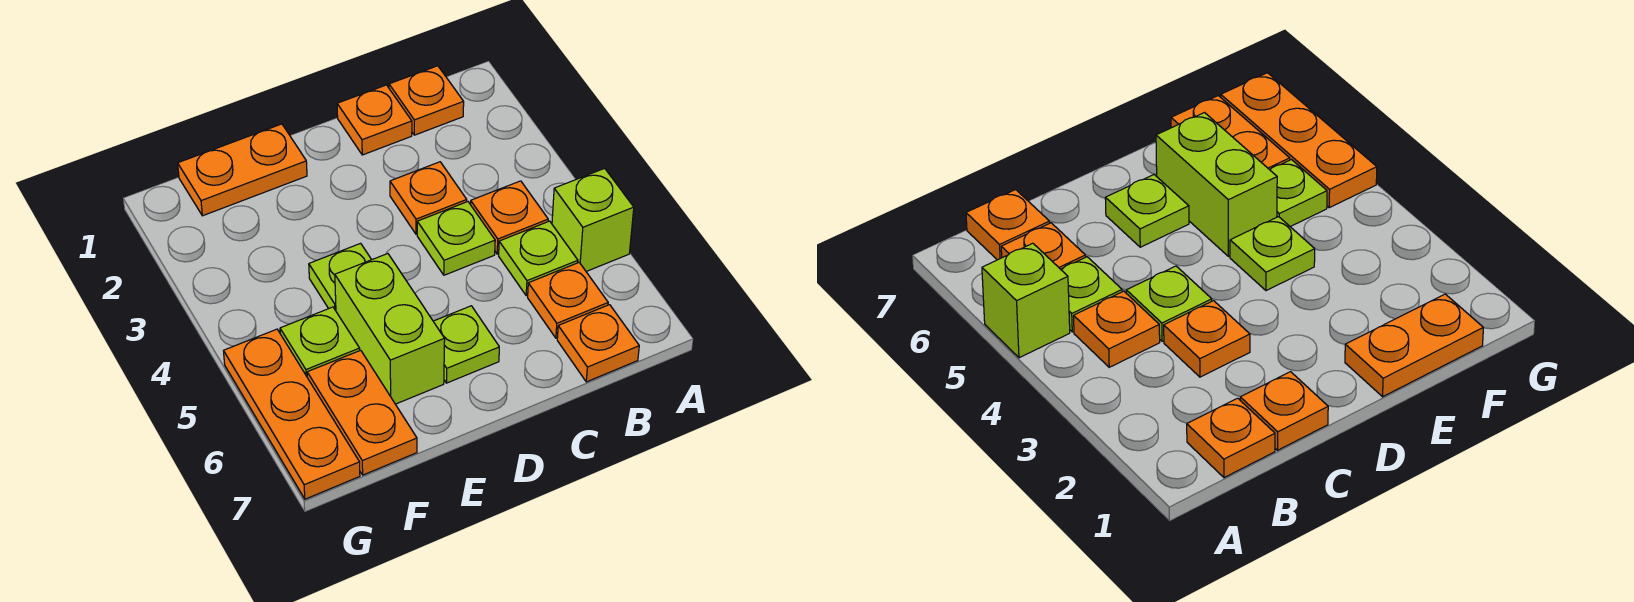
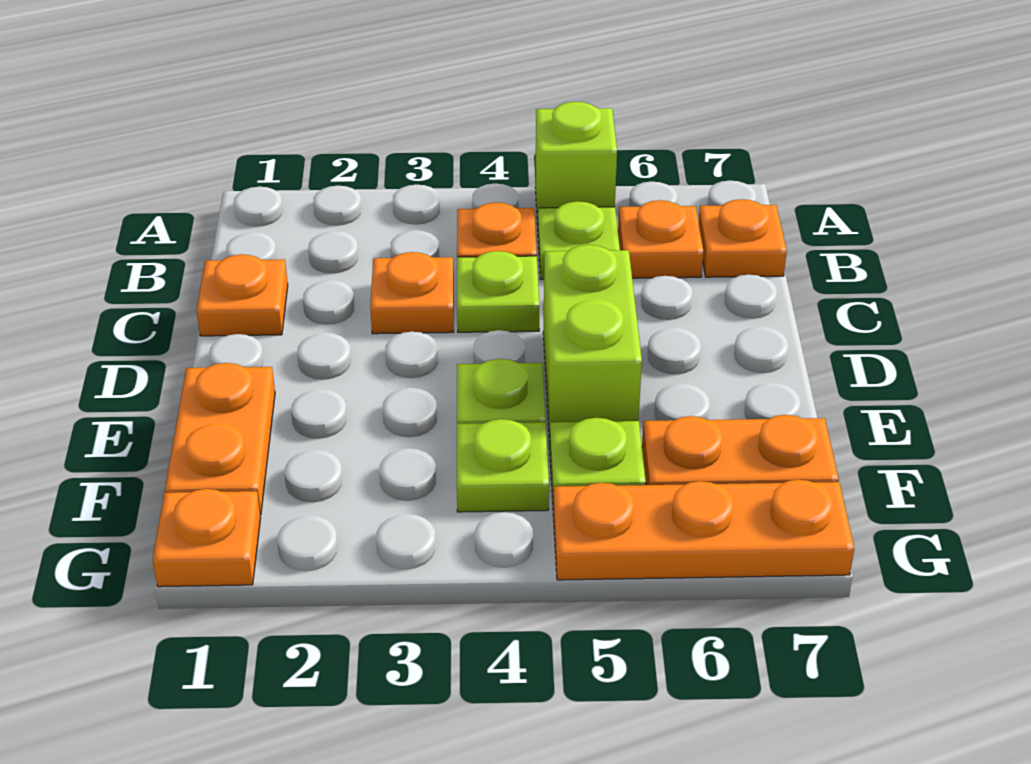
orange plate B1 level 1 -> orange plate G1 level 1
lime plate D6 level 1 -> lime plate F4 level 1
lime brick E5:E6 level 1 -> lime brick D5:E5 level 1

